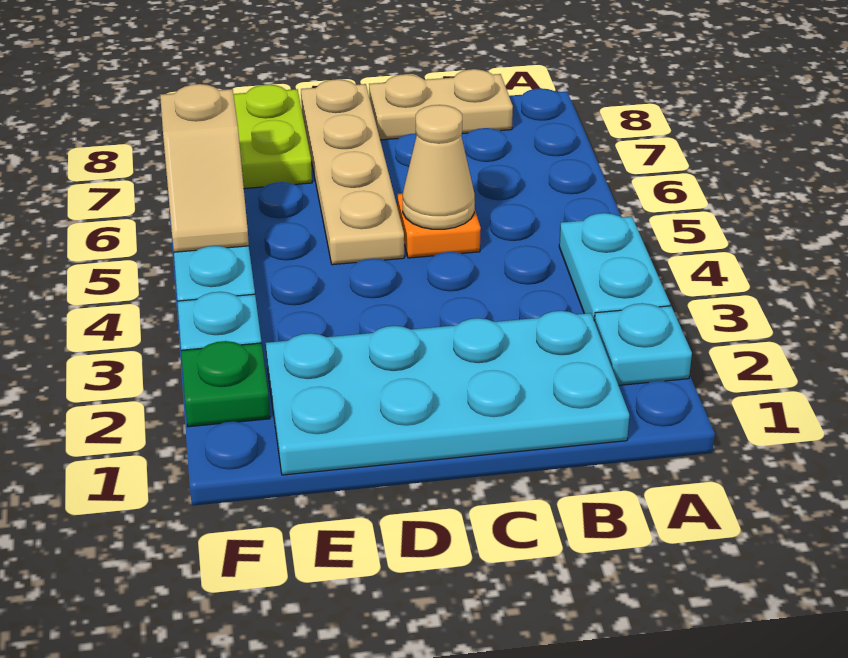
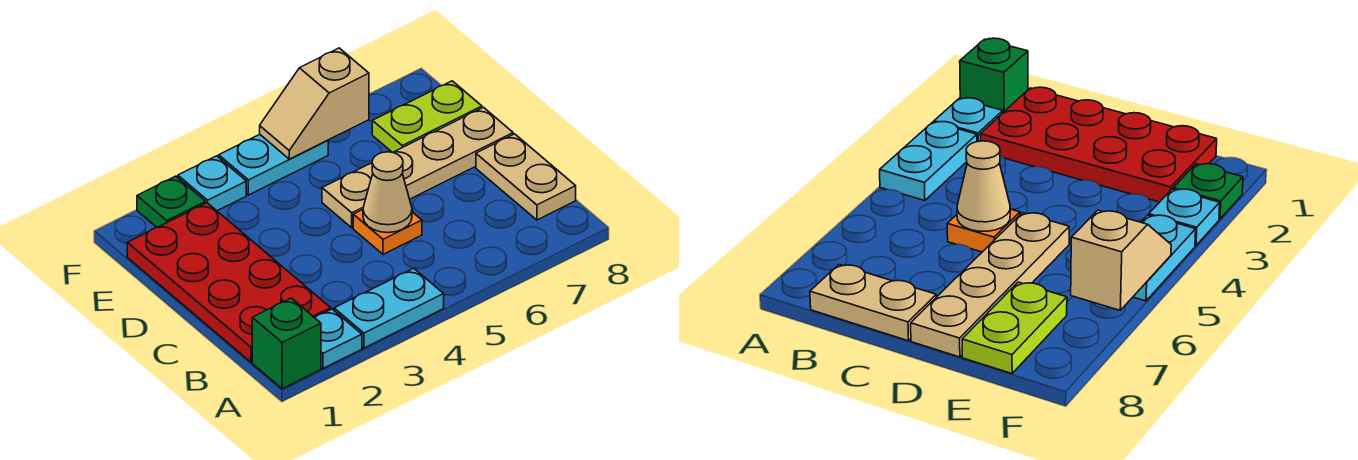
none -> green brick A1 level 1
cyan plate B1:E2 level 1 -> red plate B1:E2 level 1

